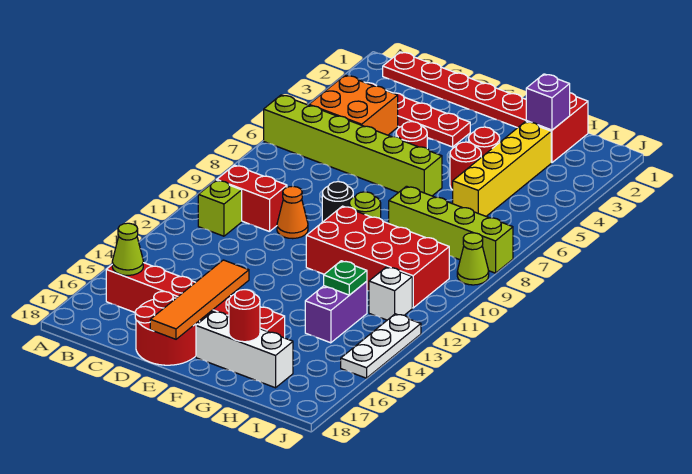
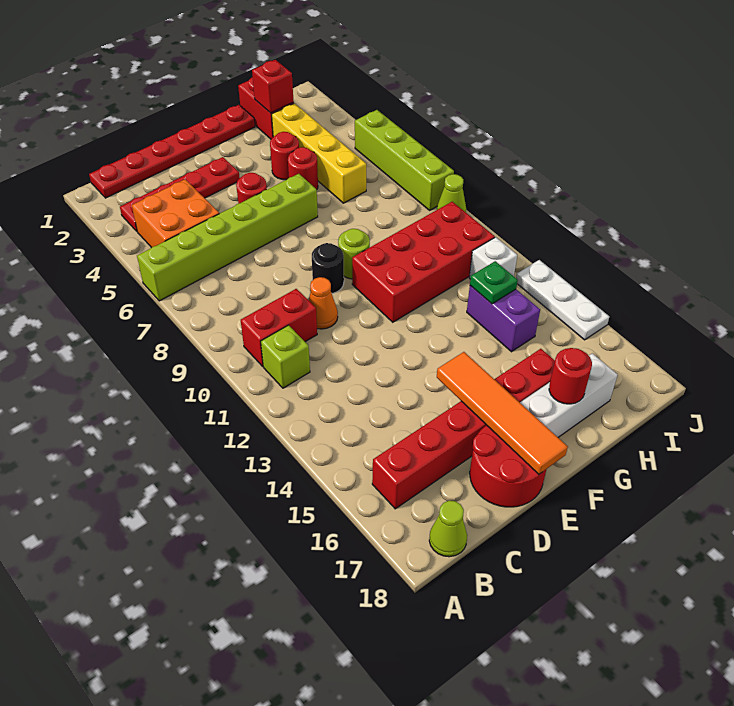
lime cone B16 level 2 -> lime cone B18 level 1
lime brick G8:J8 level 1 -> lime brick J5:J8 level 1
purple brick H2 level 2 -> red brick H2 level 2

